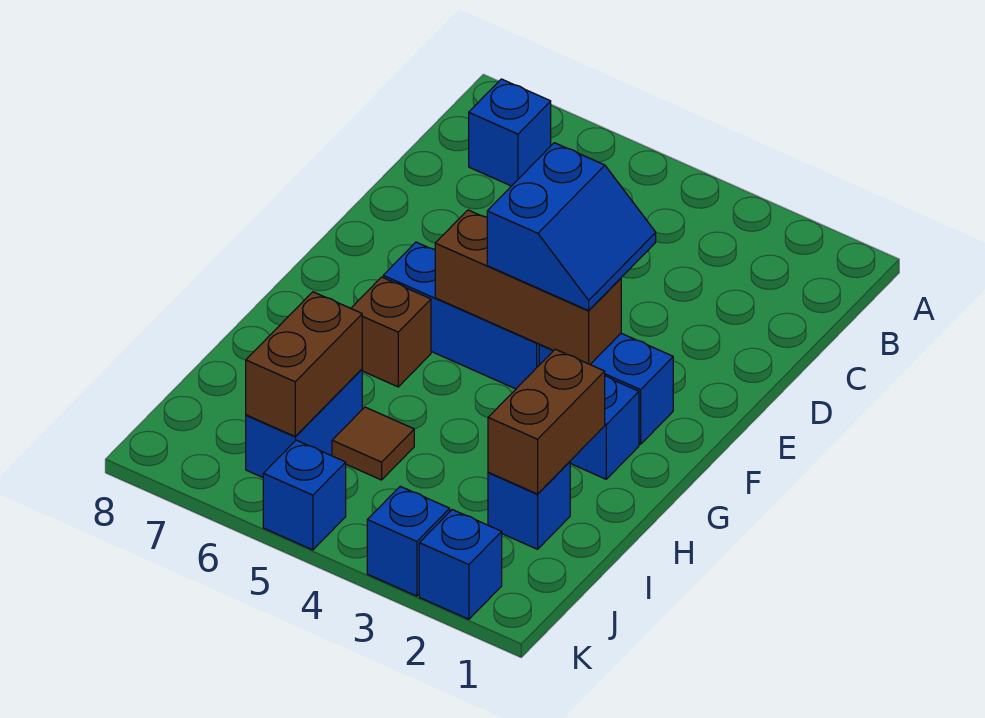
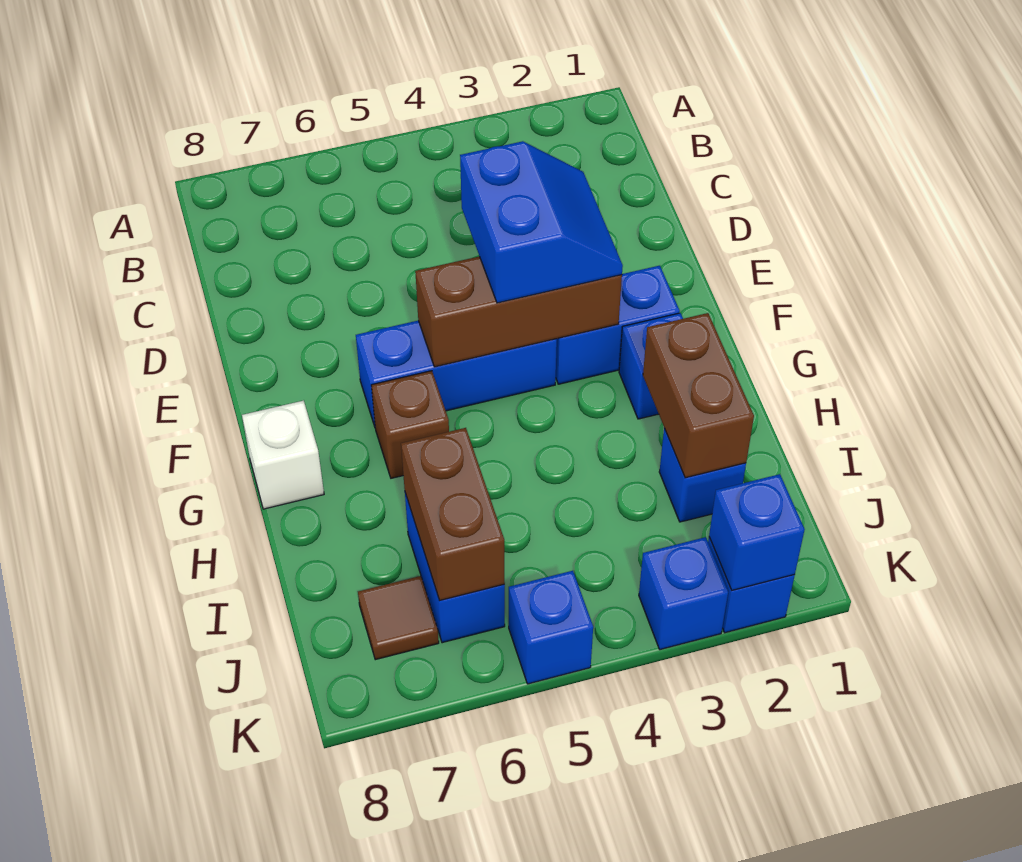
blue brick B7 level 1 -> blue brick K2 level 2
none -> white brick G8 level 1
brown tile I5 level 1 -> brown tile J7 level 1

